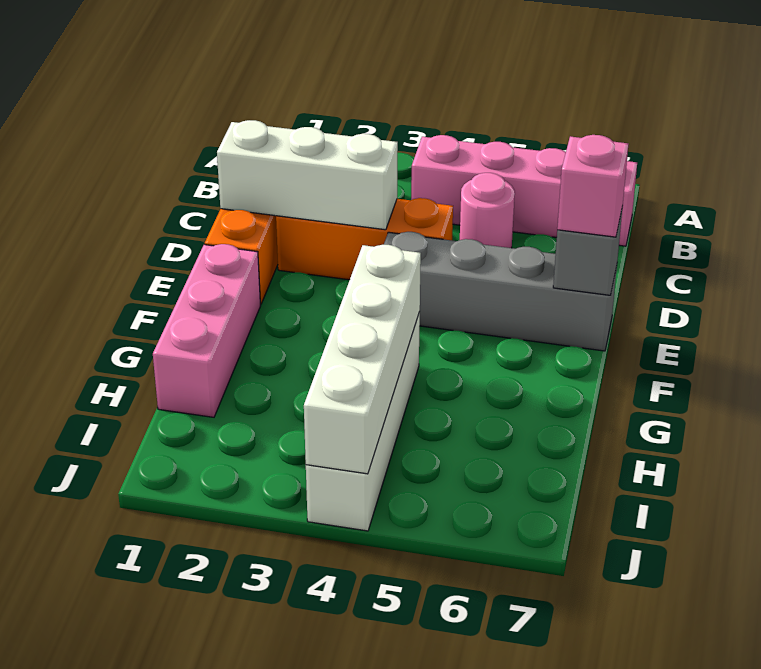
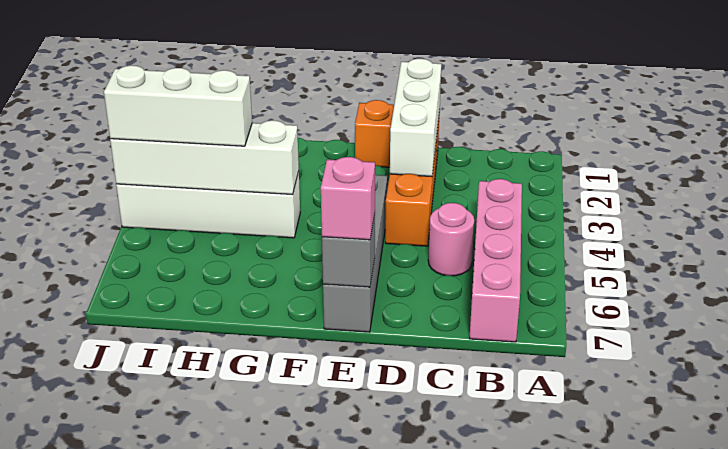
pink brick F1:H1 level 1 -> none
none -> white brick H4:J4 level 3

